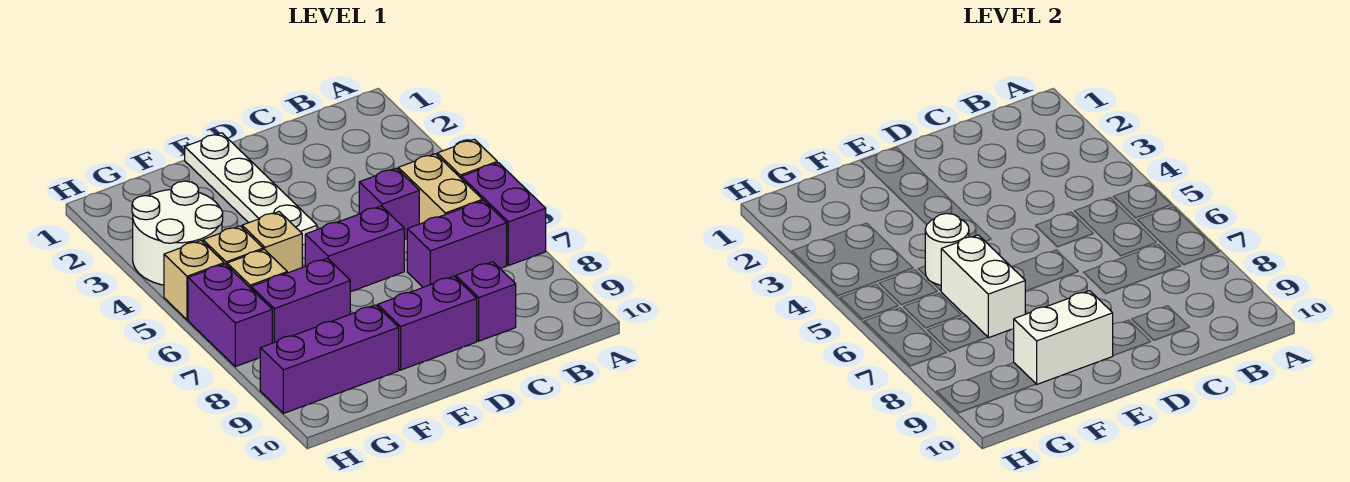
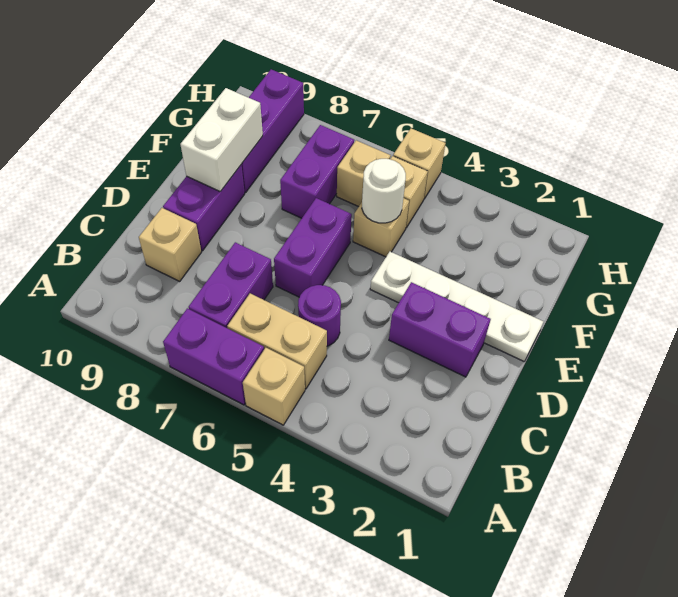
purple brick C5 level 1 -> purple round brick C5 level 1
purple brick C9 level 1 -> tan brick C9 level 1
white brick F6:F7 level 2 -> none
white round brick G3:H4 level 1 -> none
purple brick H6:H7 level 1 -> purple brick D2:D3 level 1

